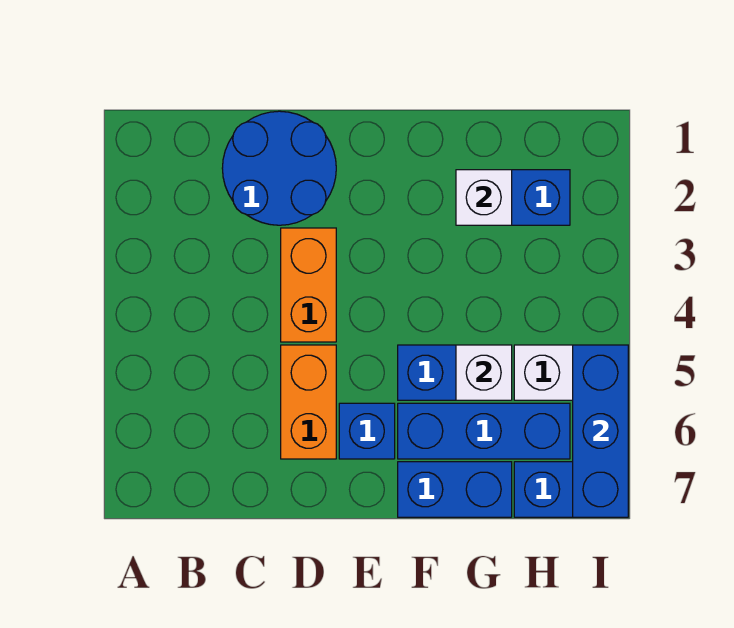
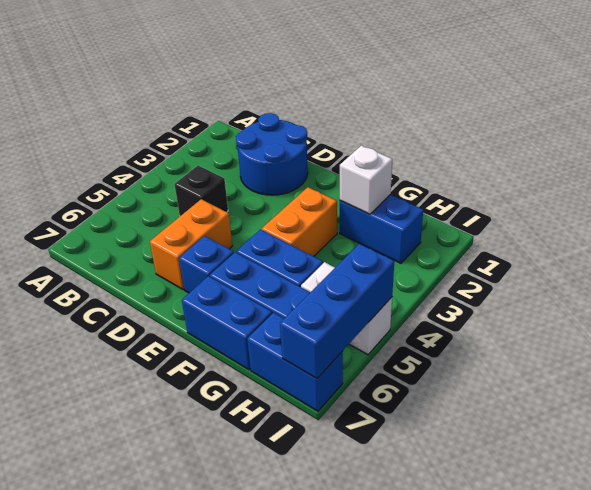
none -> black brick C4 level 1
orange brick D3:D4 level 1 -> orange brick F3:F4 level 1
white brick G5 level 2 -> none

